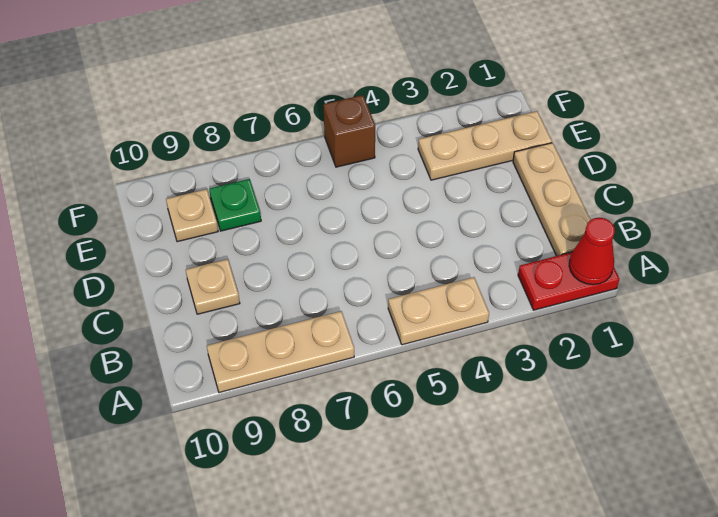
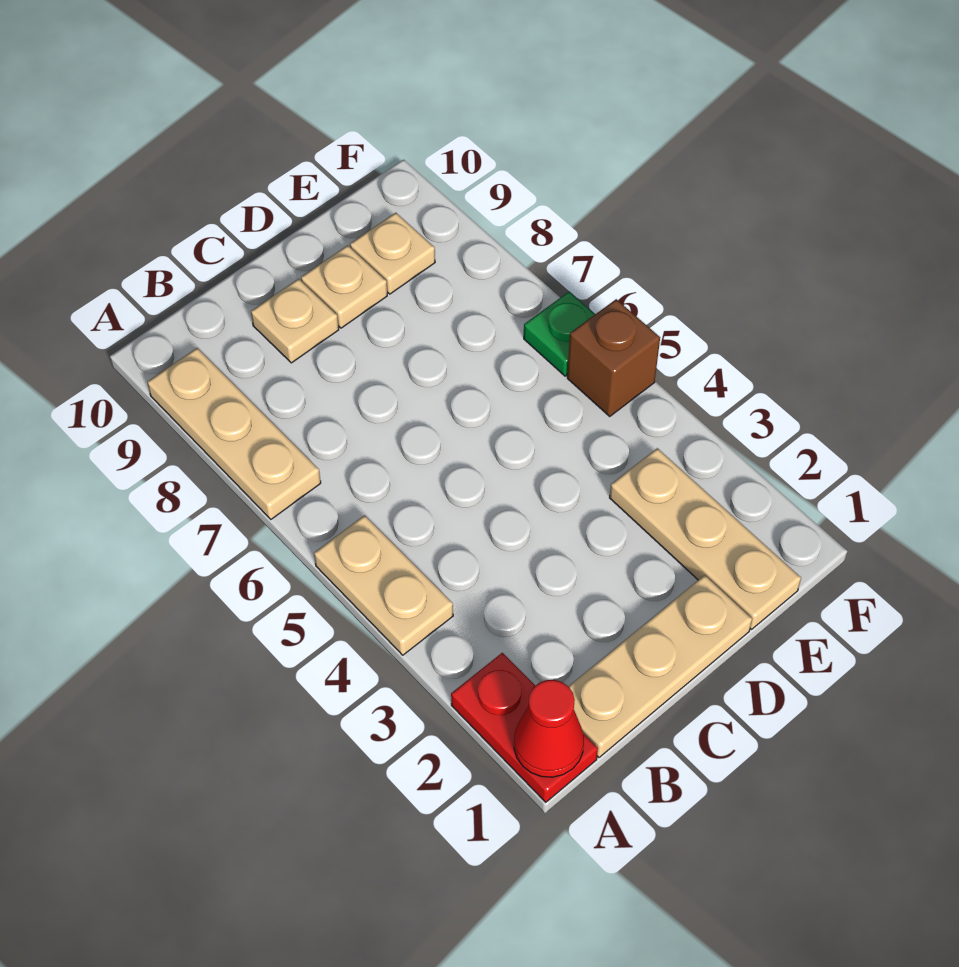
none -> tan plate D9 level 1
green plate E8 level 1 -> green plate F6 level 1

